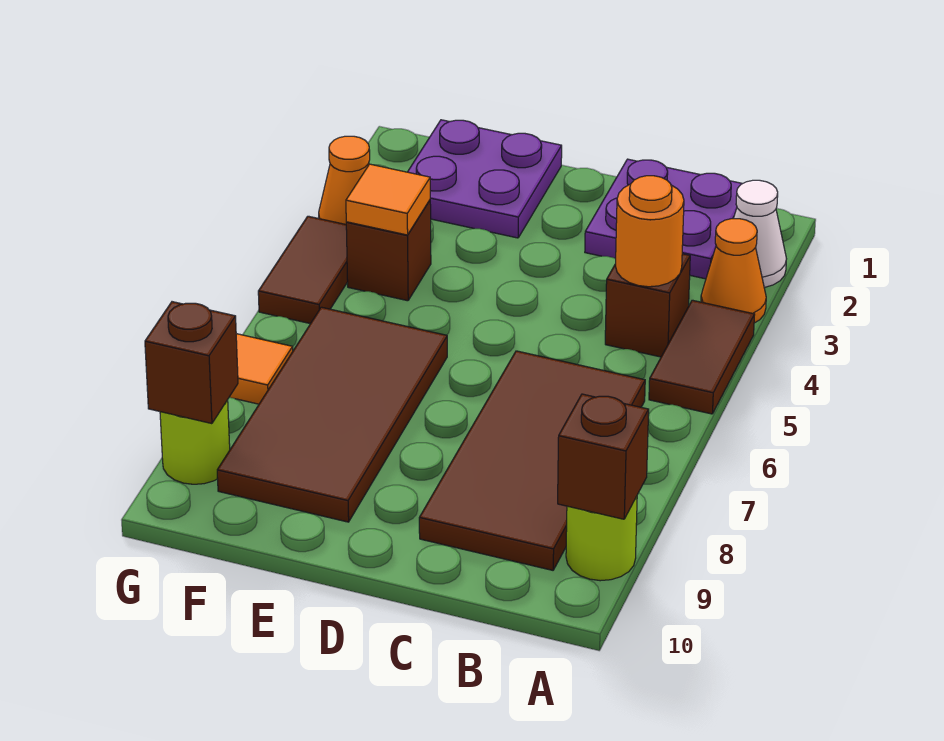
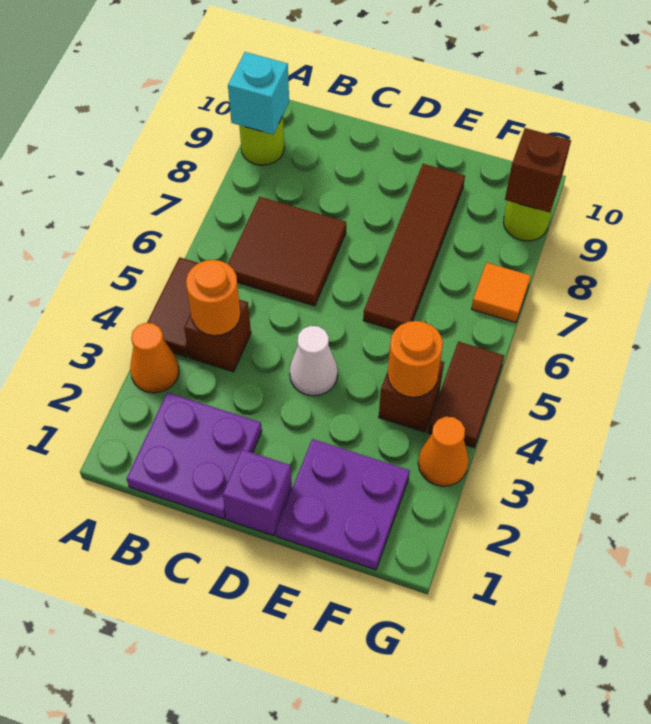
white cone A2 level 1 -> white cone D4 level 1
brown brick A9 level 2 -> cyan brick A9 level 2
brown tile B6:C9 level 1 -> brown tile B6:C7 level 1
none -> purple brick D1 level 1
brown tile E6:F9 level 1 -> brown tile E6:E9 level 1
orange tile F4 level 2 -> orange round brick F4 level 2

